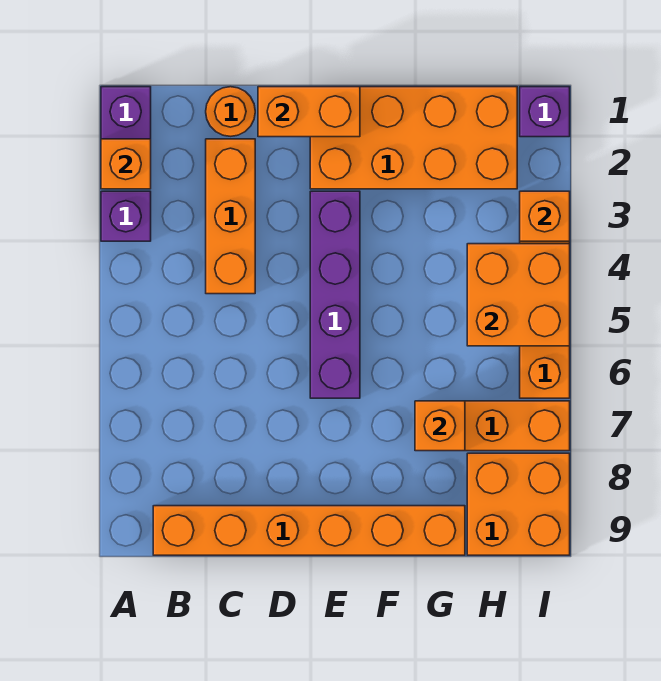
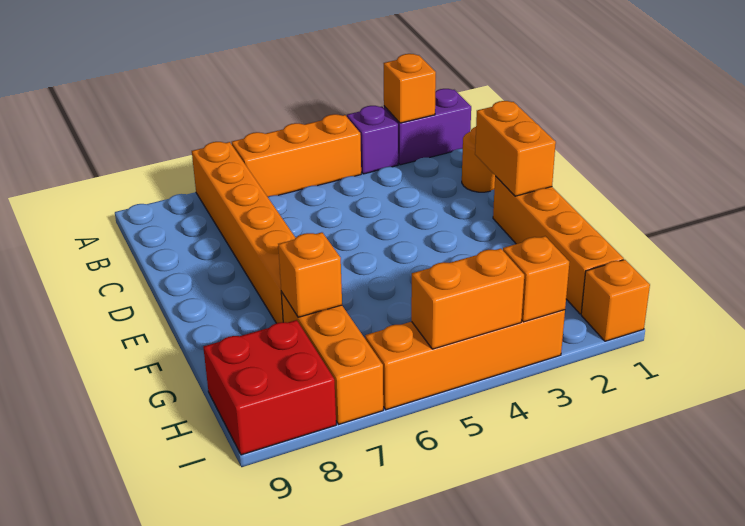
orange brick B9:G9 level 1 -> orange brick A7:F7 level 1
orange brick C2:C4 level 1 -> orange brick A4:A6 level 1
orange brick E1:H2 level 1 -> orange brick E1:H1 level 1
purple brick E3:E6 level 1 -> none
orange brick H4:I5 level 2 -> orange brick I4:I5 level 2
orange brick H8:I9 level 1 -> red brick H8:I9 level 1
purple brick I1 level 1 -> orange brick I1 level 1

